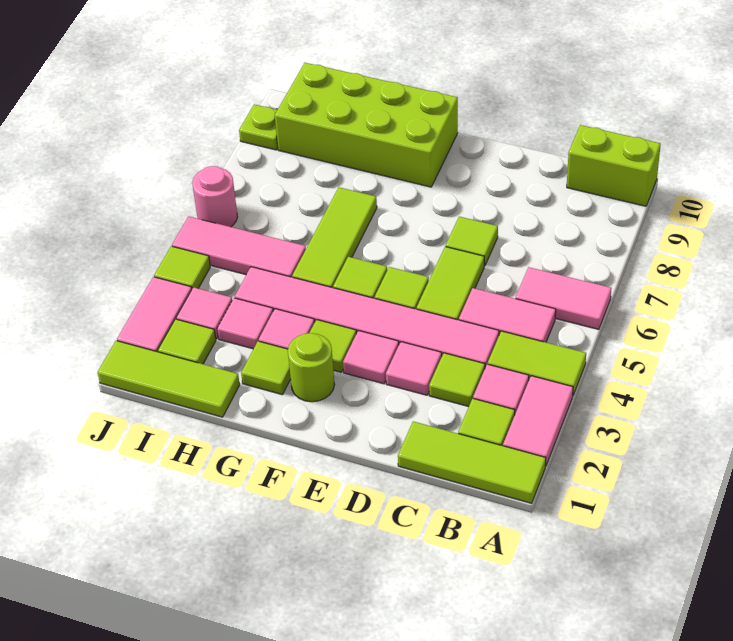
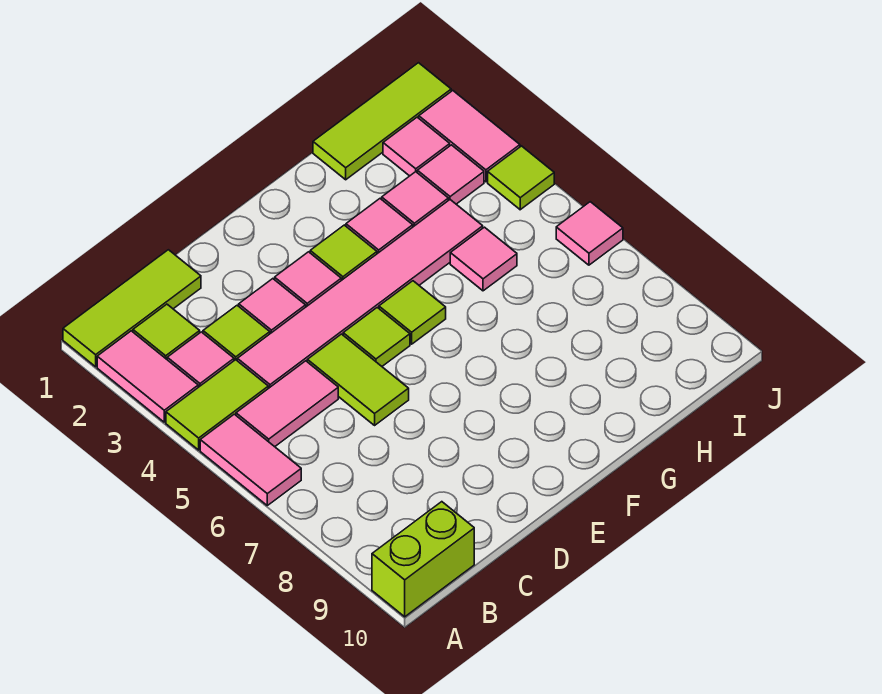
pink tile A6:B6 level 1 -> pink tile A5:A6 level 1
lime tile D7 level 1 -> none
lime round brick F2 level 1 -> none
lime brick F9:I10 level 1 -> none
lime tile G2 level 1 -> none
lime tile G5:G7 level 1 -> none
pink tile H5:J5 level 1 -> pink tile H5 level 1
lime tile I2 level 1 -> pink tile I2 level 1
pink round brick J6 level 1 -> pink tile J6 level 1
lime plate J9 level 1 -> none

